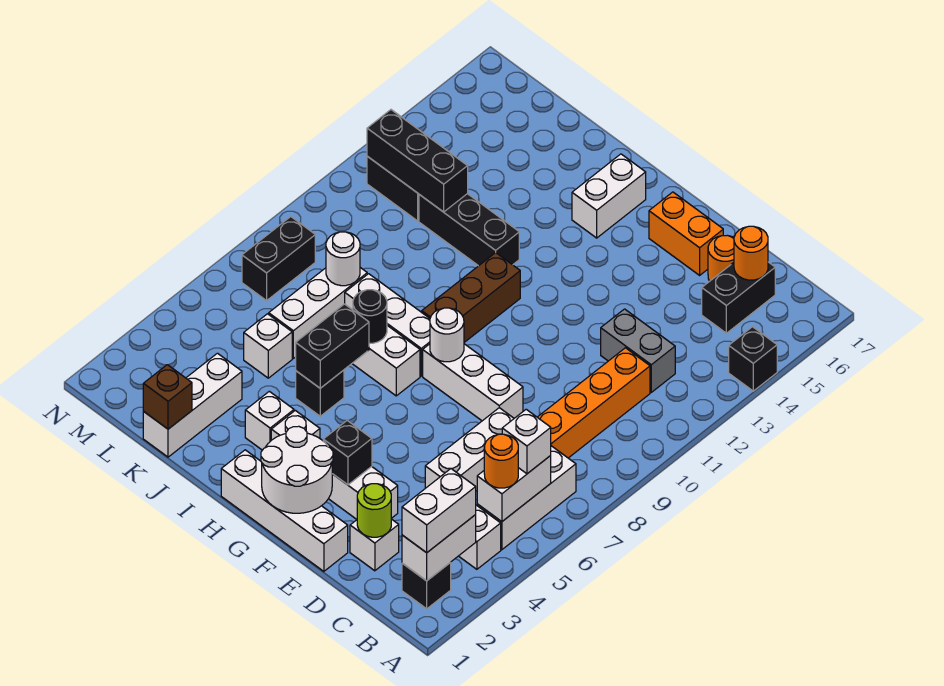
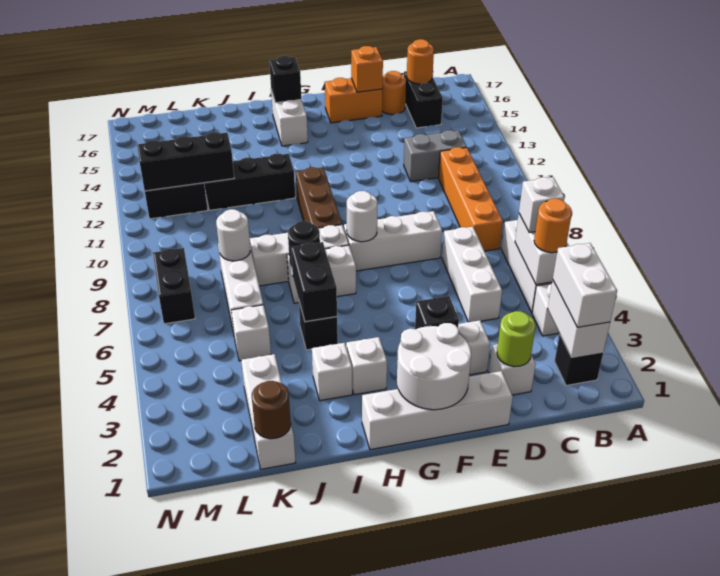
black brick A14 level 1 -> black brick H16 level 2
none -> orange brick E16 level 2
brown brick K1 level 2 -> brown round brick K1 level 2

